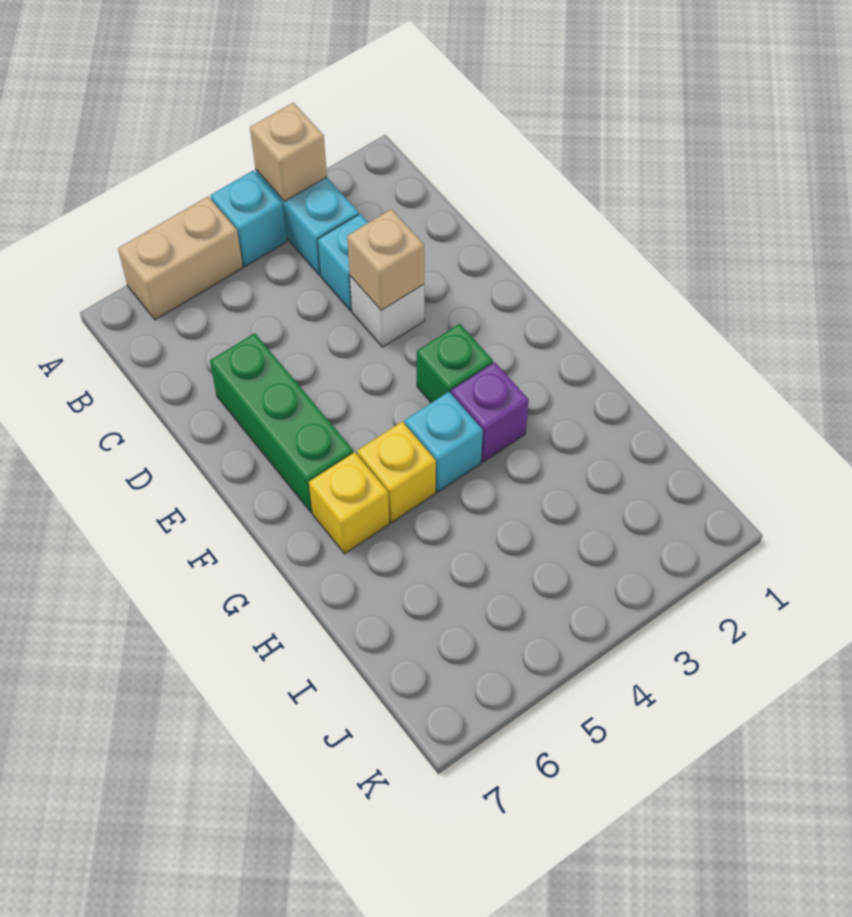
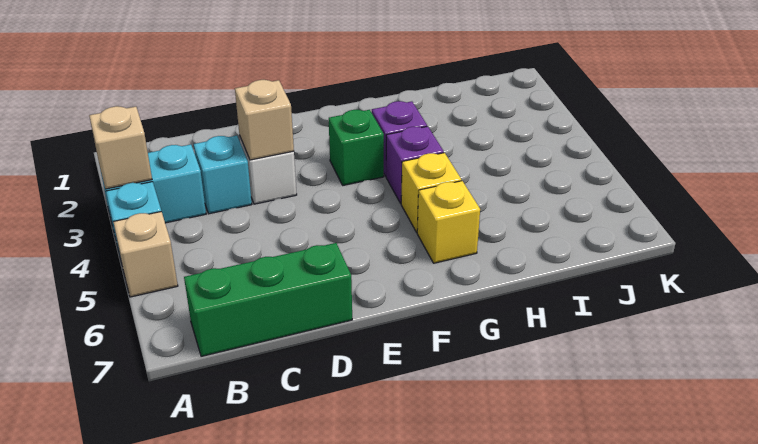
tan brick A5:A6 level 1 -> tan brick A5 level 1
green brick D6:F6 level 1 -> green brick B7:D7 level 1
cyan brick G4 level 1 -> purple brick G4 level 1

